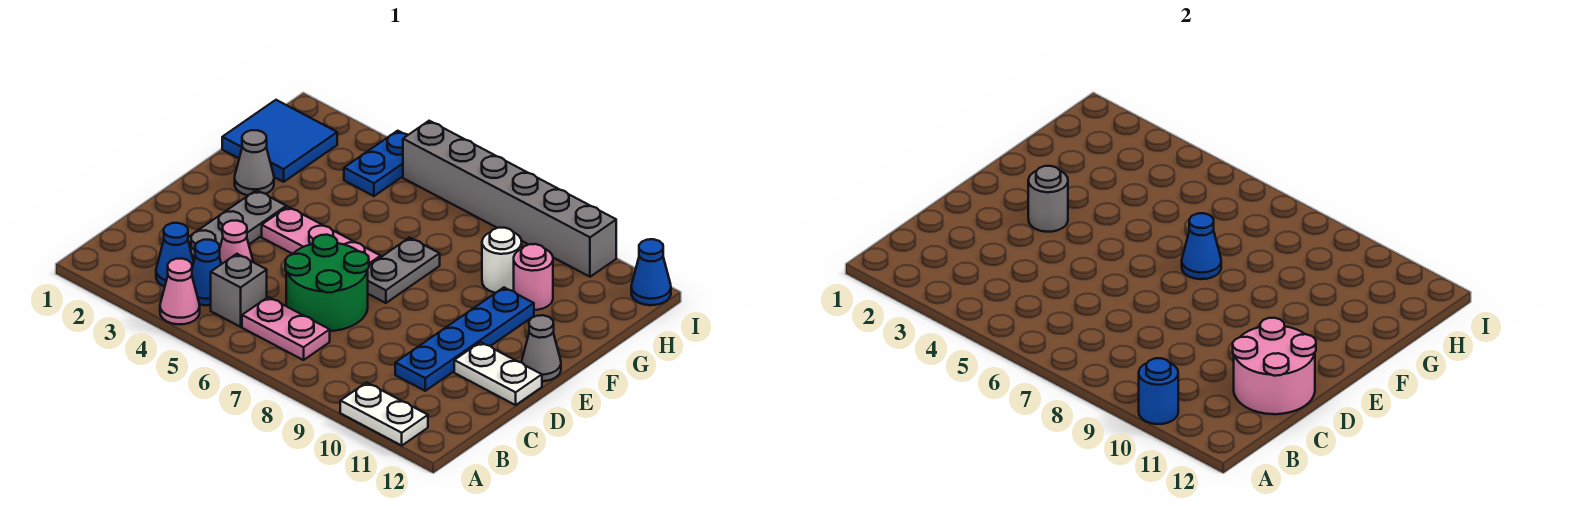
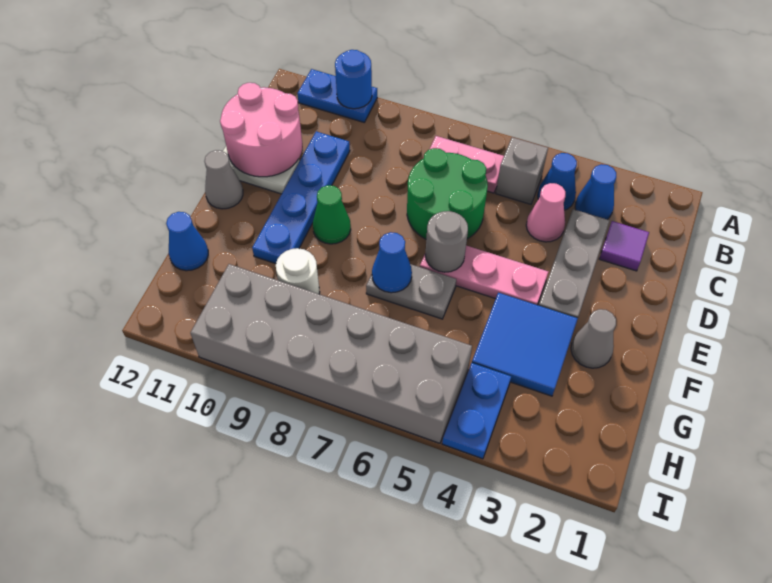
pink cone A4 level 1 -> none
white plate A10:A11 level 1 -> blue plate A10:A11 level 1
none -> purple tile C2 level 1
grey round brick E3 level 2 -> grey round brick E6 level 2
grey plate E7:F7 level 1 -> grey plate F6:F7 level 1
none -> green cone E9 level 1
blue tile G1:H2 level 1 -> blue tile F3:G4 level 1
pink round brick G10 level 1 -> none
grey brick I5:I10 level 1 -> grey brick H5:I10 level 1
blue cone I12 level 1 -> blue cone G12 level 1

